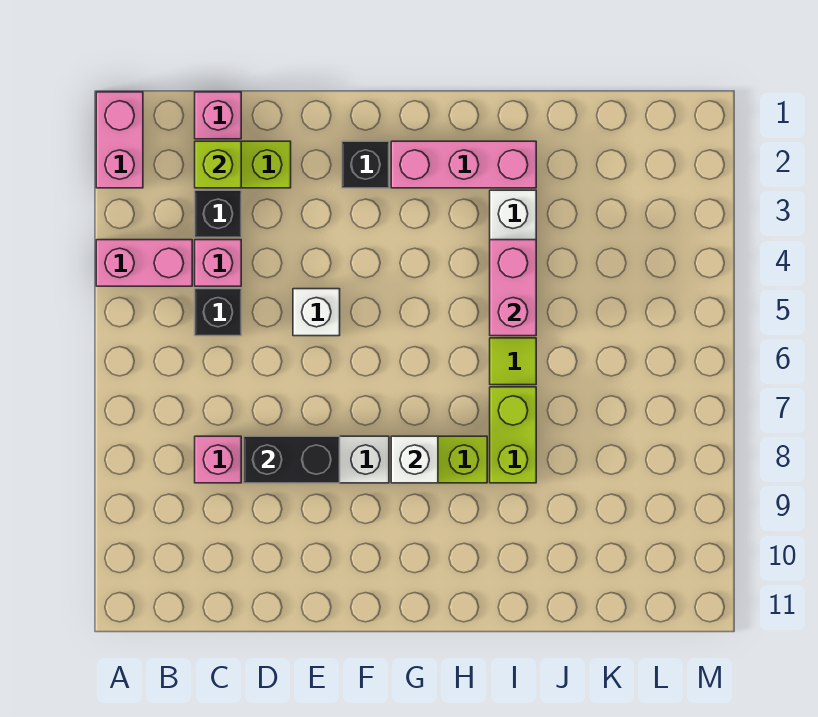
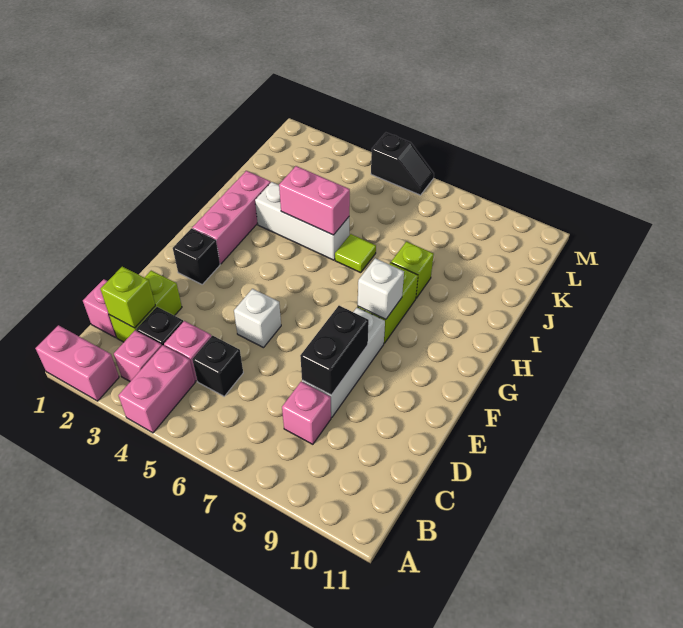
none -> pink brick B3 level 1
lime brick I7:I8 level 1 -> lime brick I8 level 1
none -> black slope M5:M6 level 1 top 5

